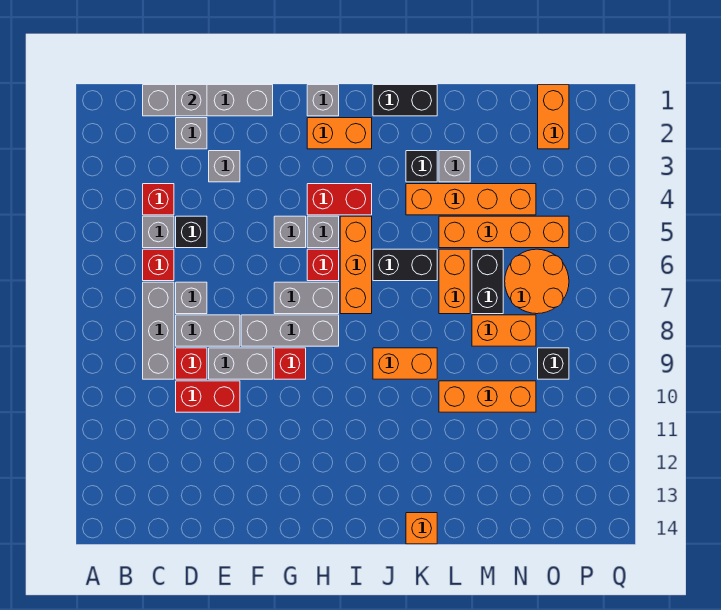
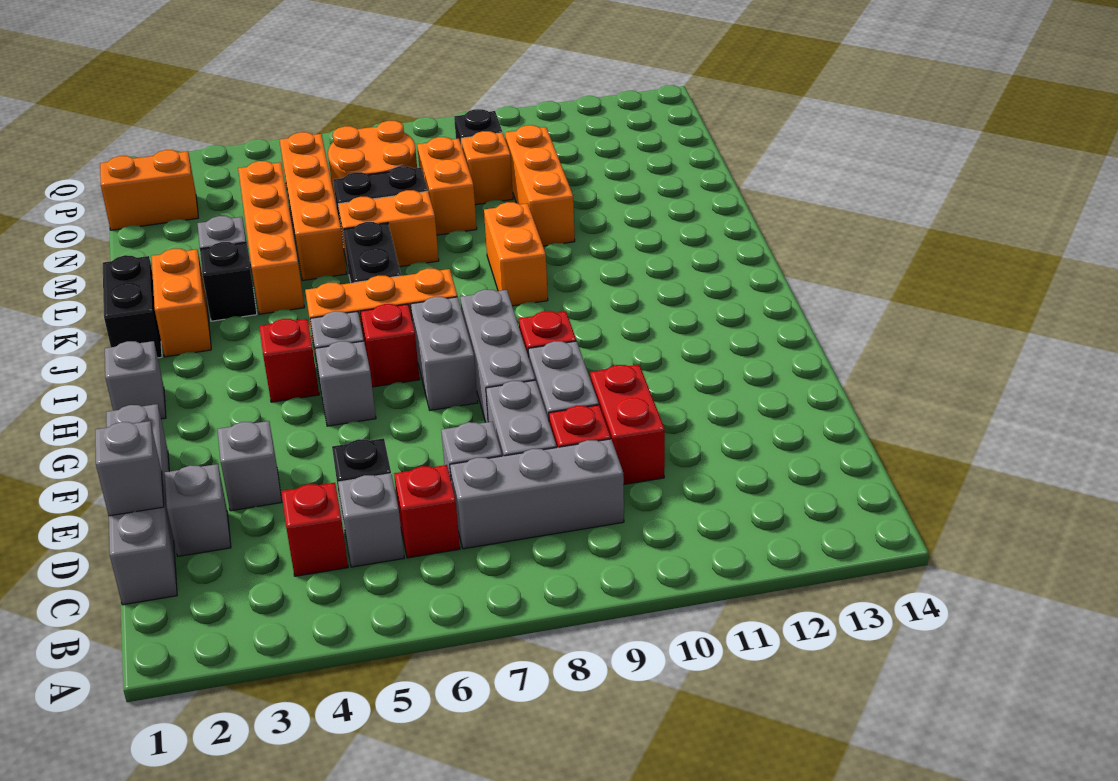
orange brick H2:I2 level 1 -> orange brick J2:K2 level 1
red brick H4:I4 level 1 -> red brick H4 level 1
orange brick K14 level 1 -> orange brick N9 level 1

